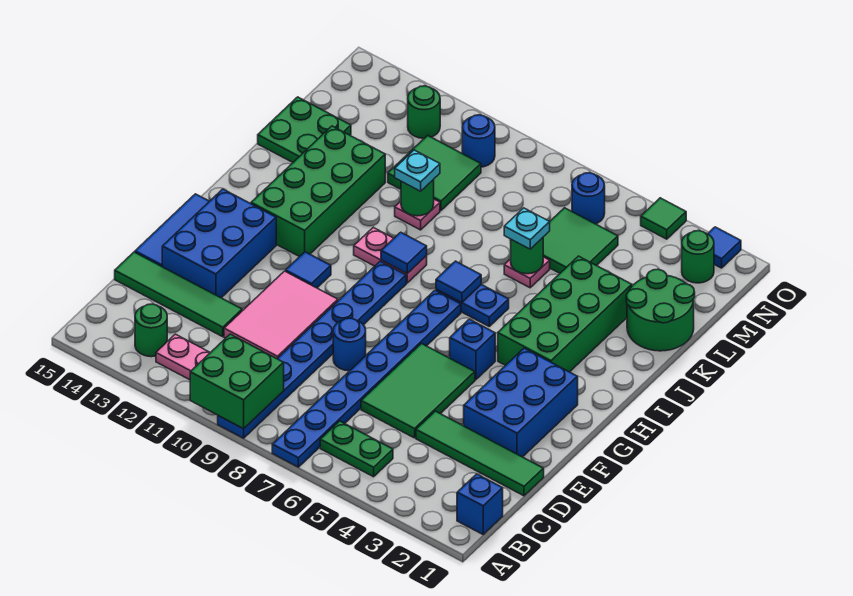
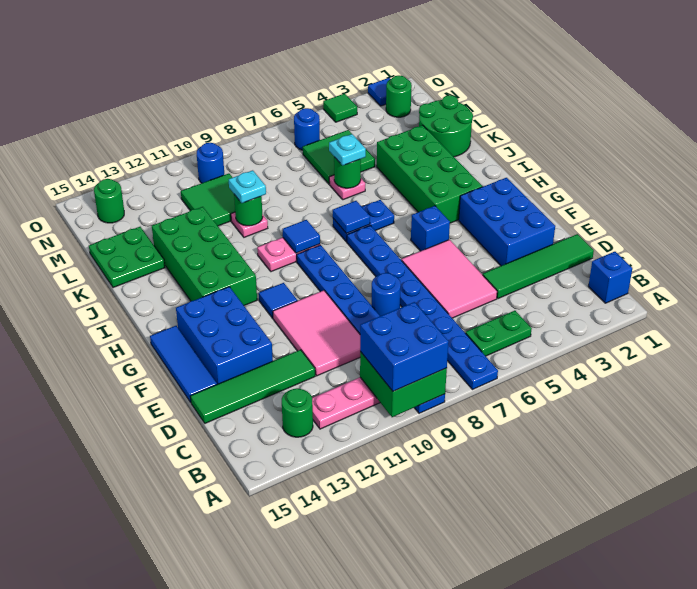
none -> blue brick A9:B10 level 3
green tile D5:F6 level 1 -> pink tile D5:F6 level 1
green round brick N12 level 1 -> green round brick N14 level 1

